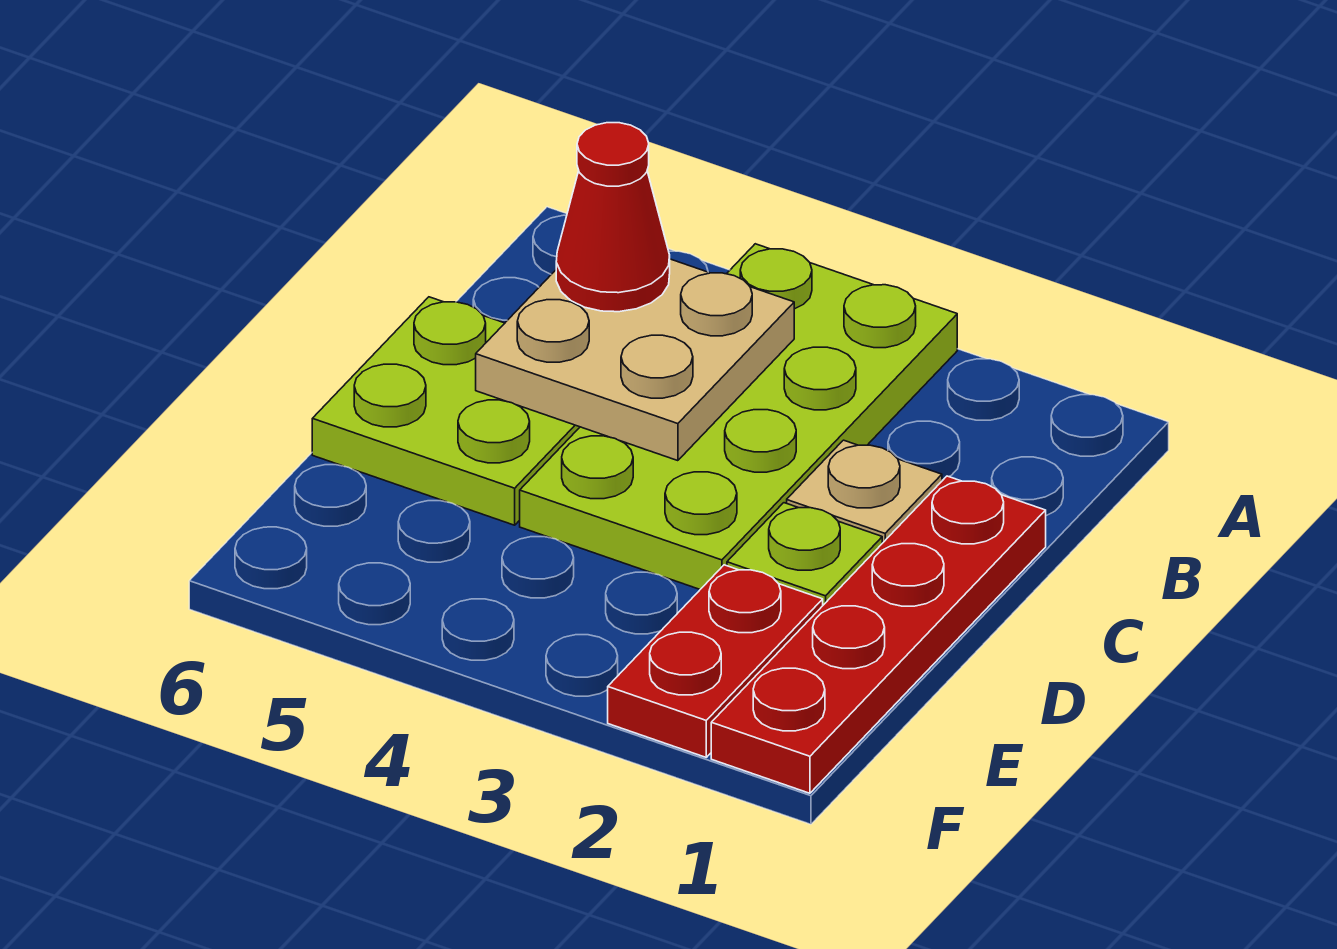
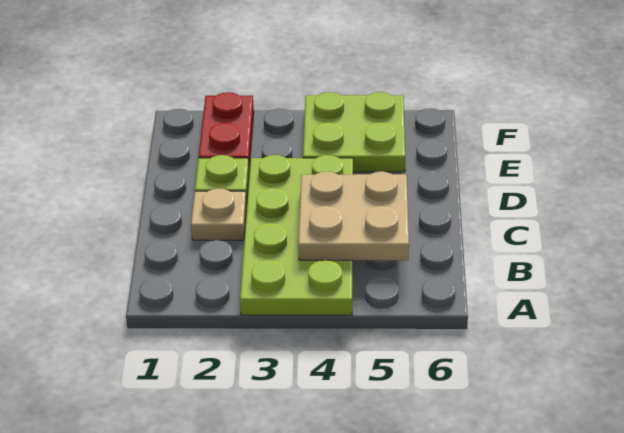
red cone B5 level 3 -> none
red plate C1:F1 level 1 -> none
lime plate C5:D6 level 1 -> lime plate E4:F5 level 1

